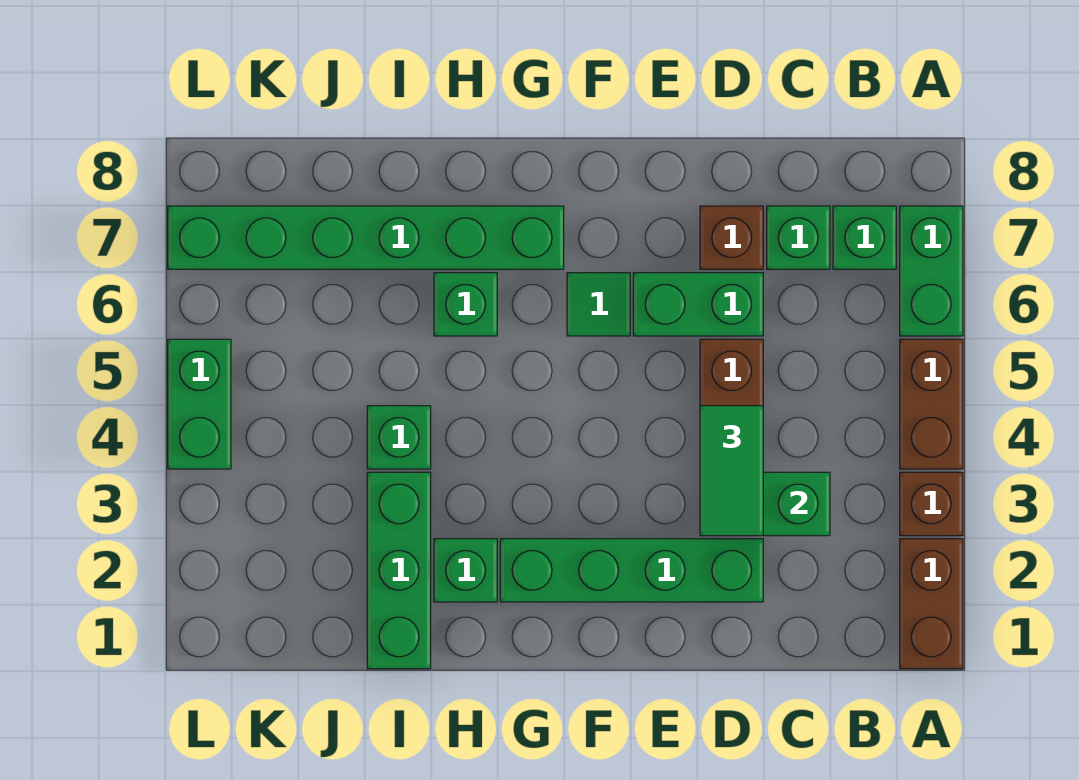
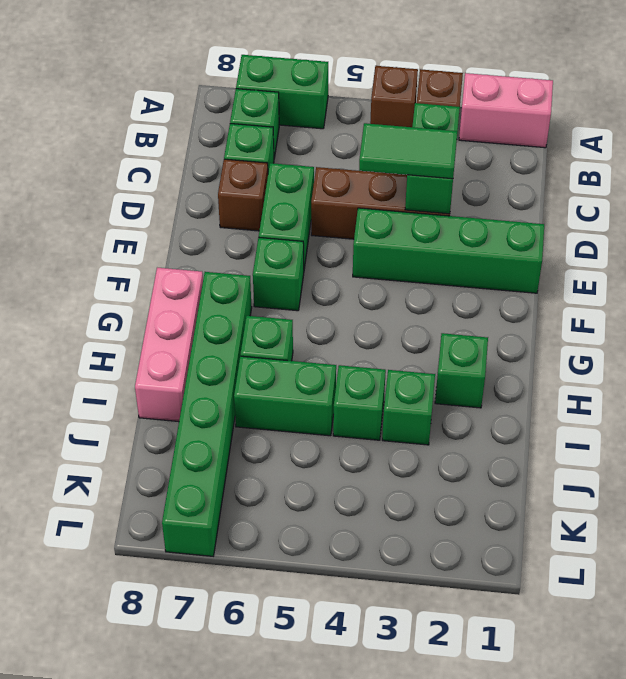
brown brick A1:A2 level 1 -> pink brick A1:A2 level 1
brown brick A4:A5 level 1 -> brown brick A4 level 1
green brick D2:G2 level 1 -> green brick E1:E4 level 1
green tile F6 level 1 -> green brick F6 level 1
none -> pink brick G8:I8 level 1
green brick I1:I3 level 1 -> green brick I3 level 1
green brick L4:L5 level 1 -> green brick I5:I6 level 1

